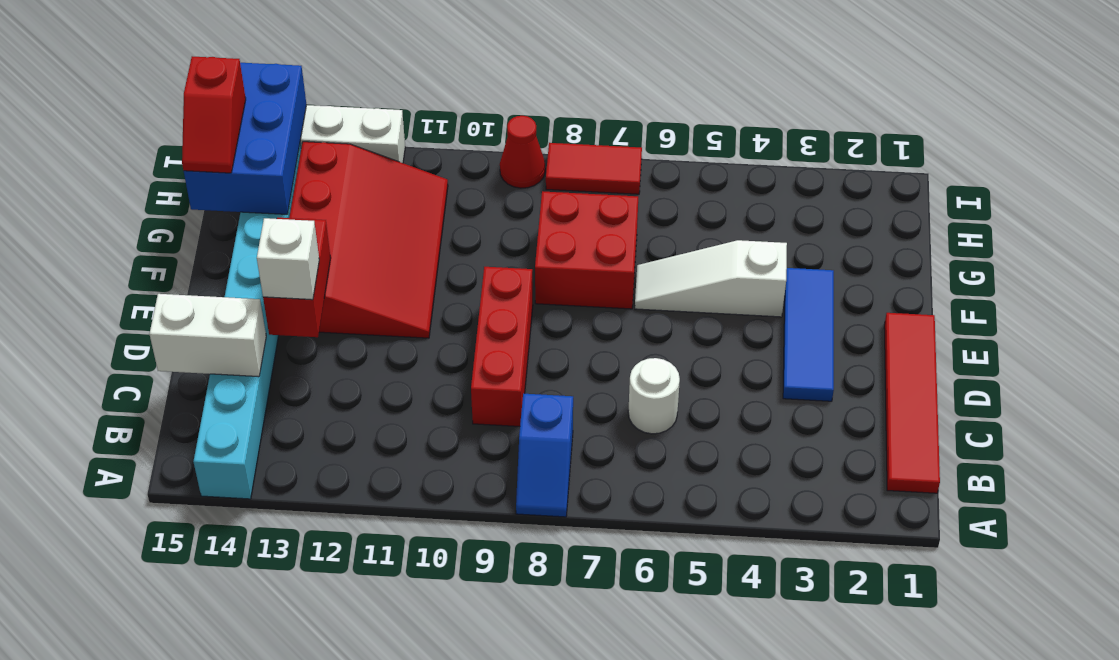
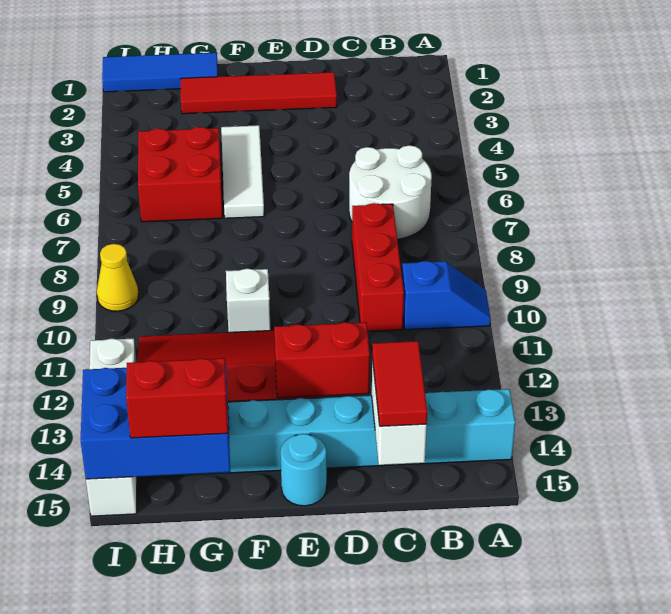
blue slope A8:B8 level 1 top B -> blue slope A10:B10 level 1 top B
red tile B1:E1 level 1 -> red tile D2:G2 level 1
white round brick C6 level 1 -> white round brick B6:C7 level 1
red brick C9:E9 level 1 -> red brick C8:C10 level 1
blue tile D3:F3 level 1 -> blue tile G1:I1 level 1
white brick D13 level 3 -> white brick F10 level 1
none -> cyan round brick E15 level 1
white slope F4:F6 level 1 top 4 -> white tile F4:F6 level 1
red brick F7:G8 level 1 -> red brick G5:H6 level 1
red slope G15:H15 level 3 top H -> red brick G15:H15 level 3
red tile I7:I8 level 1 -> red tile C14:C15 level 3
red cone I9 level 1 -> yellow cone I9 level 1

